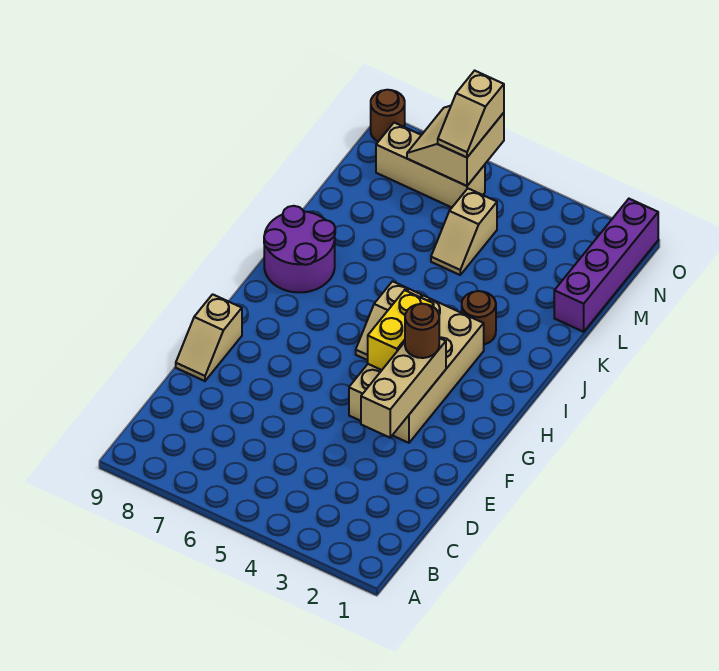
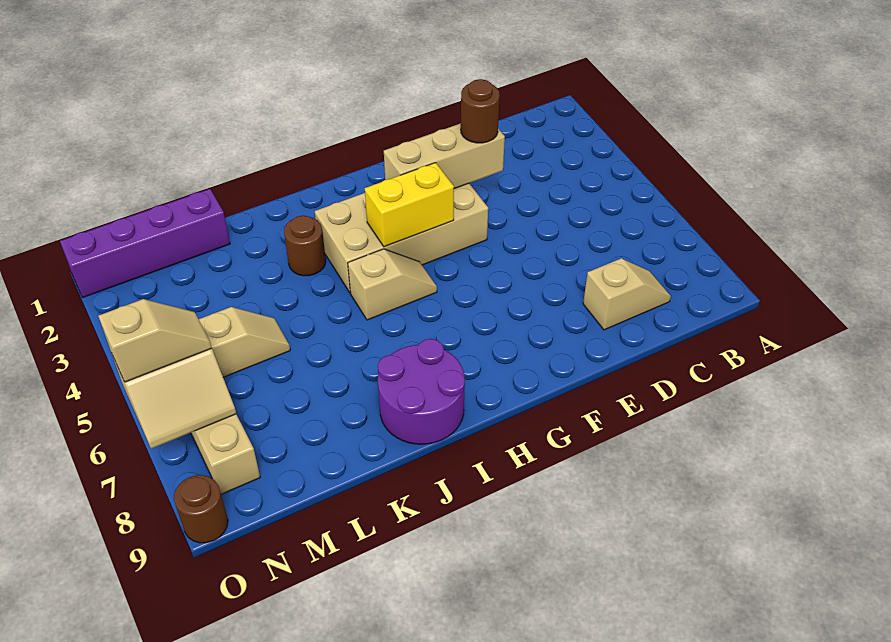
tan slope E9:F9 level 1 top F -> tan slope C8:D8 level 1 top D
brown round brick G3 level 3 -> brown round brick E3 level 3

